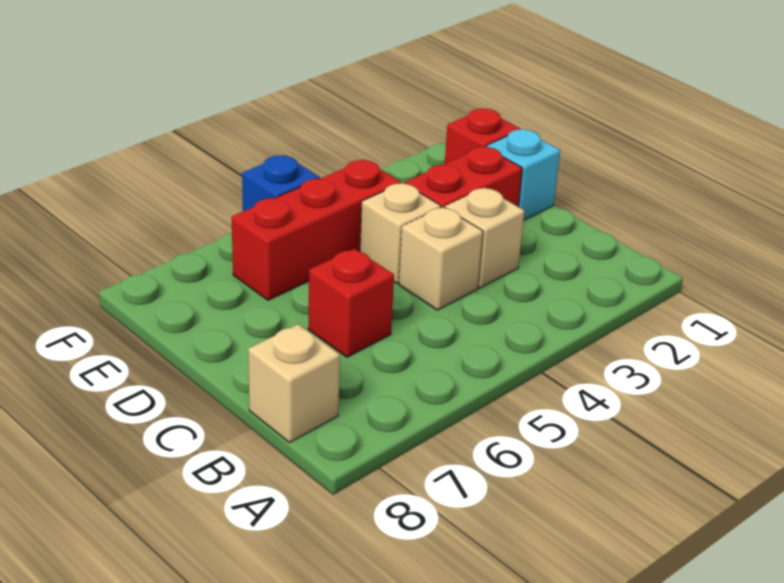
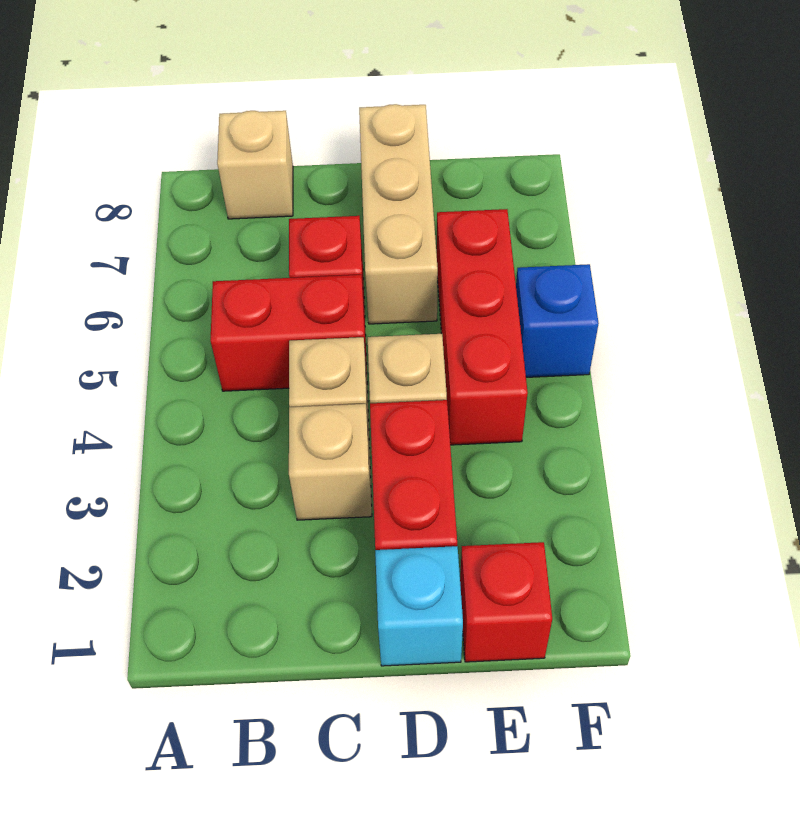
none -> red brick B5:C5 level 1
none -> tan brick D6:D8 level 1

